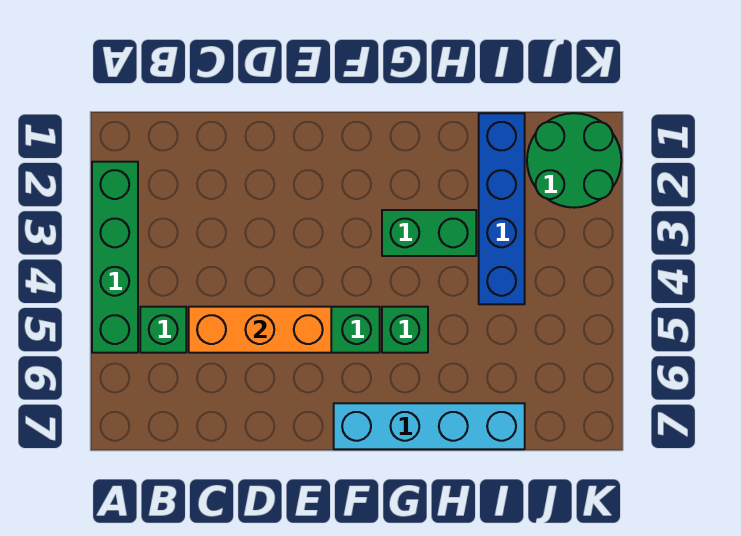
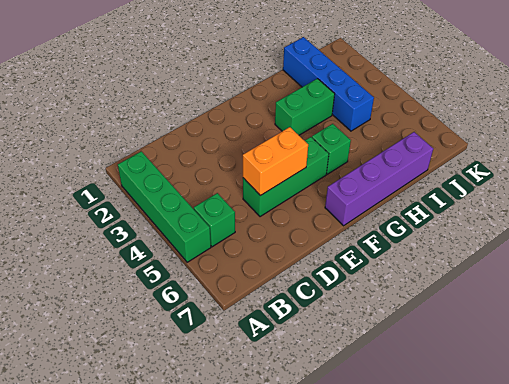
orange brick C5:E5 level 2 -> orange brick D5:E5 level 2
cyan brick F7:I7 level 1 -> purple brick F7:I7 level 1
green round brick J1:K2 level 1 -> none

